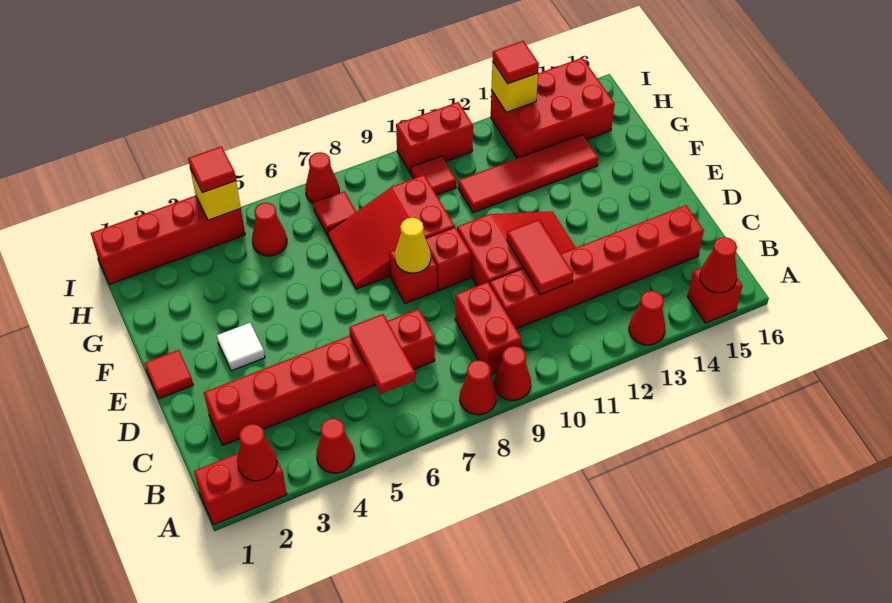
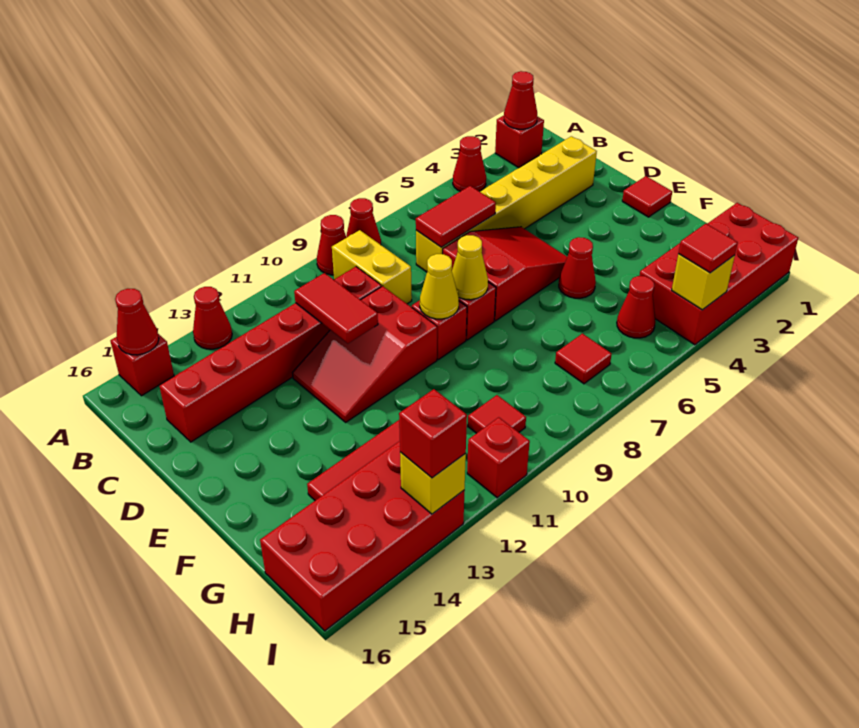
red brick A1:A2 level 1 -> red brick A2 level 1
red tile B6:C6 level 2 -> red tile C6:C7 level 2
red brick B9:C9 level 1 -> yellow brick B9:C9 level 1
red brick C2:C7 level 1 -> yellow brick C2:C7 level 1
white tile E3 level 1 -> none
none -> yellow cone E9 level 2
red slope F7:G9 level 1 top 9 -> red slope D5:E7 level 1 top 7
red brick H13:I15 level 1 -> red brick H13:I16 level 1
red brick I1:I4 level 1 -> red brick H1:I4 level 1
red cone I7 level 1 -> red cone F5 level 1
red brick I10:I11 level 1 -> red brick I11 level 1
red tile I13 level 3 -> red brick I13 level 3

